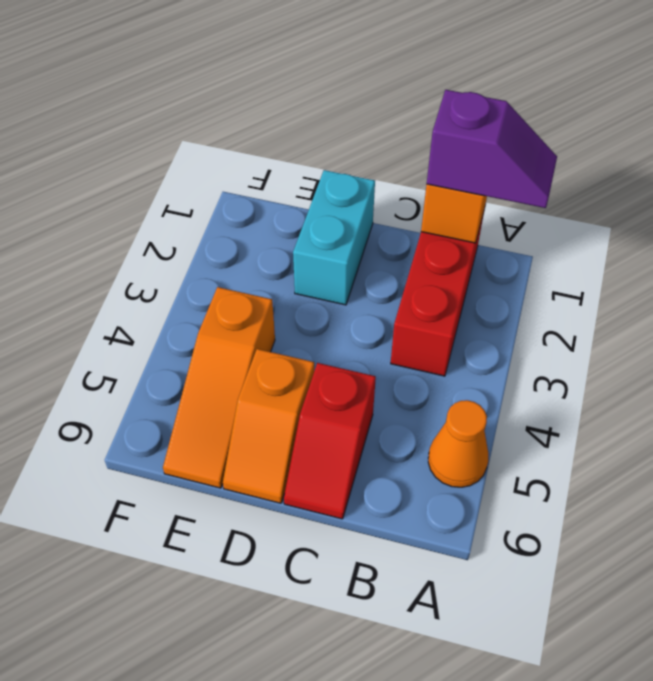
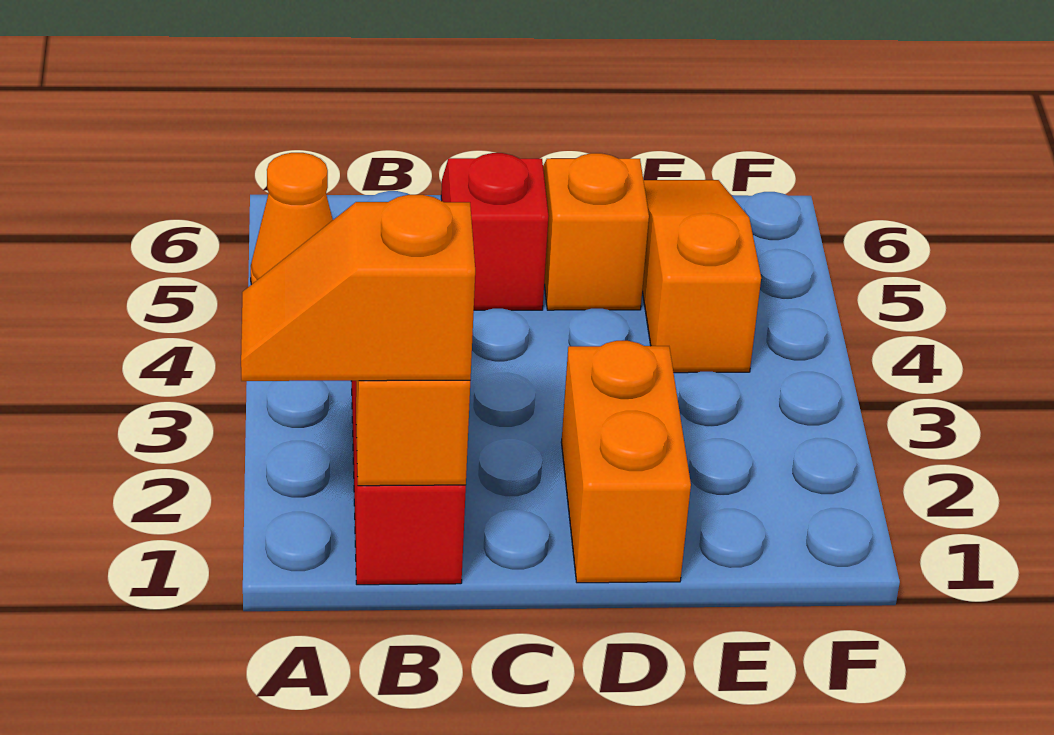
purple slope A1:B1 level 3 top B -> orange slope A1:B1 level 3 top B
cyan brick D1:D2 level 1 -> orange brick D1:D2 level 1

